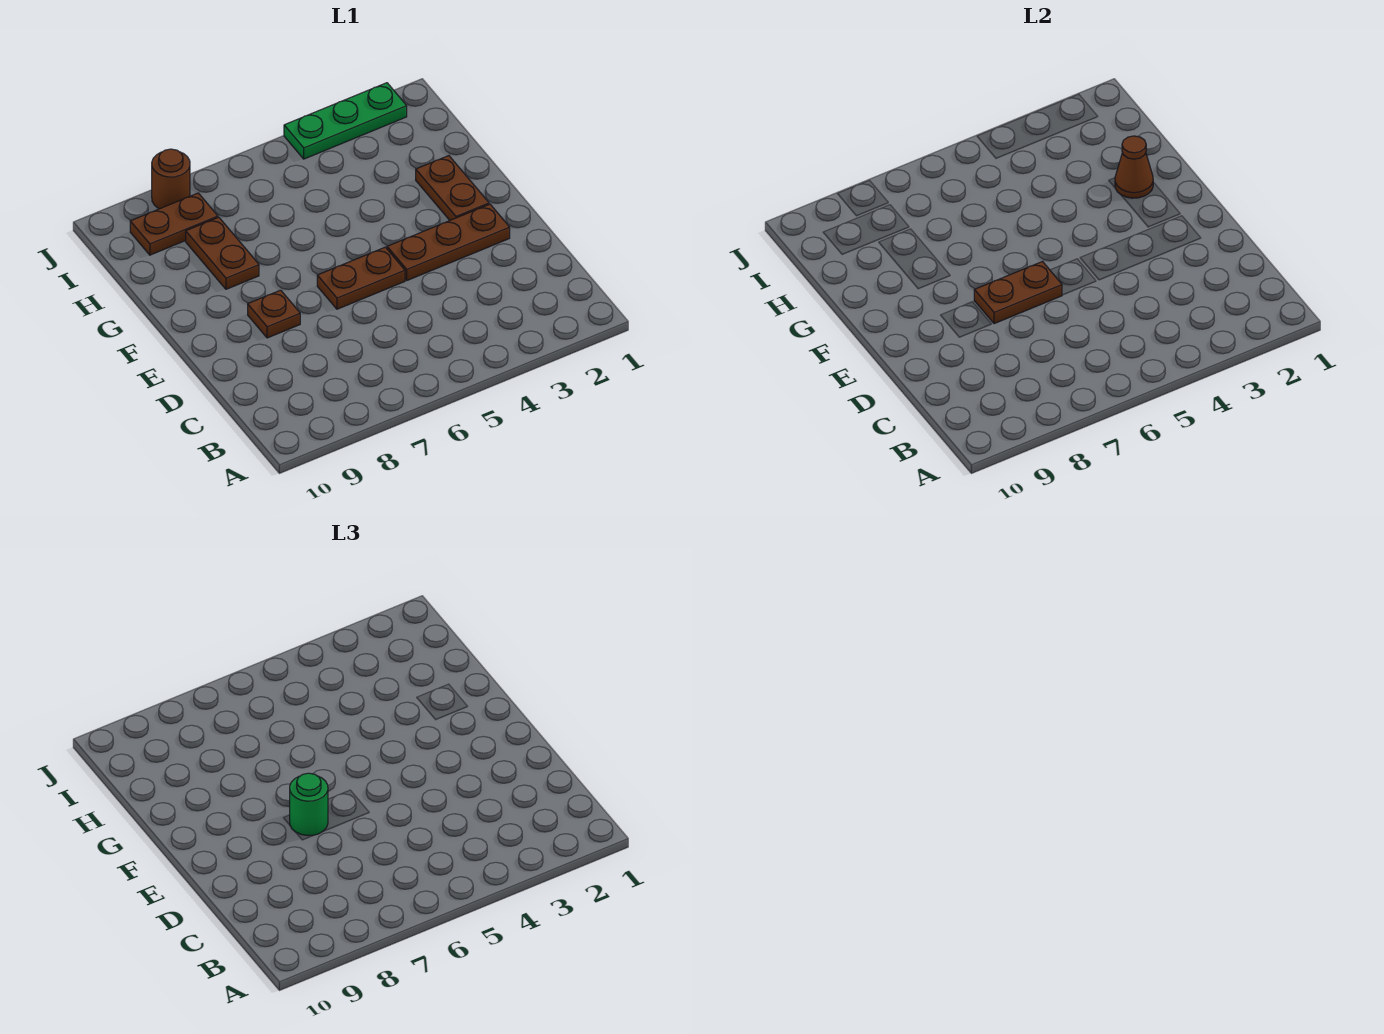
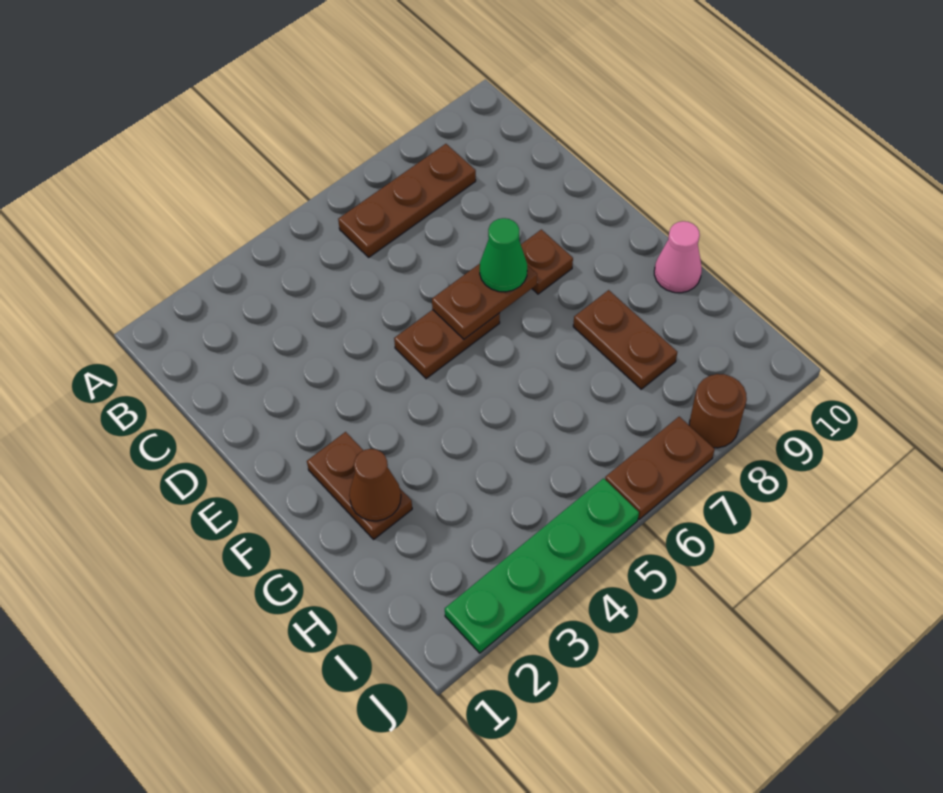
brown plate E2:E4 level 1 -> brown plate B6:B8 level 1
green round brick E7 level 3 -> green cone E7 level 3
none -> pink cone G10 level 1
brown plate I8:I9 level 1 -> brown plate J6:J7 level 1
green plate J2:J4 level 1 -> green plate J2:J5 level 1

